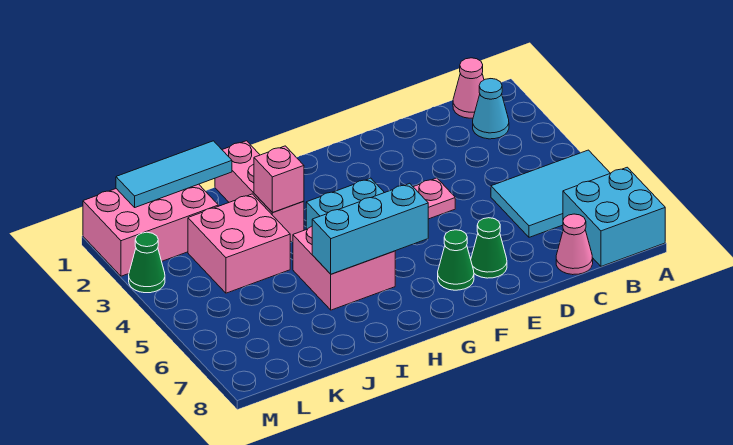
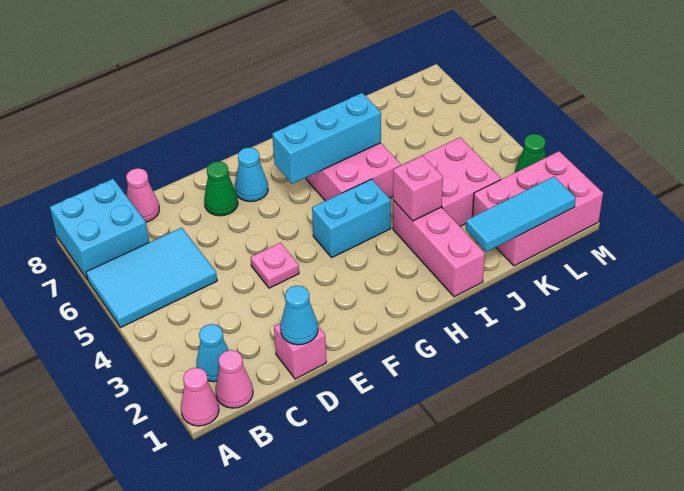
none -> pink cone A1 level 1
none -> pink brick D1 level 1
none -> cyan cone D1 level 2
green cone F7 level 1 -> cyan cone F7 level 1

